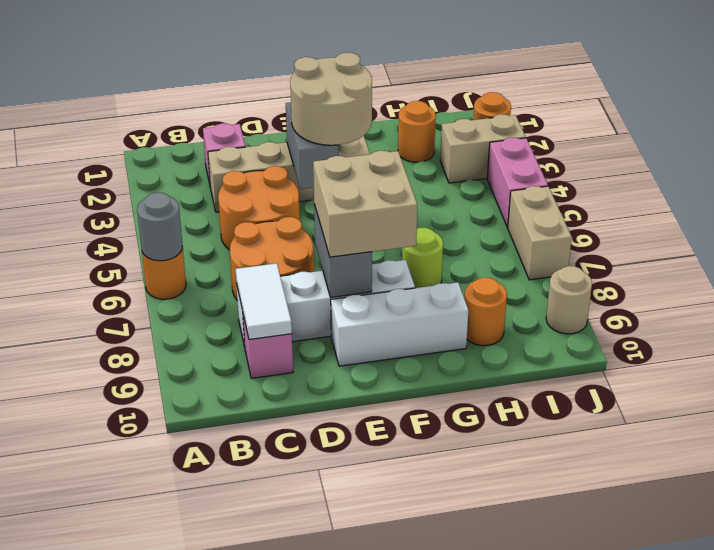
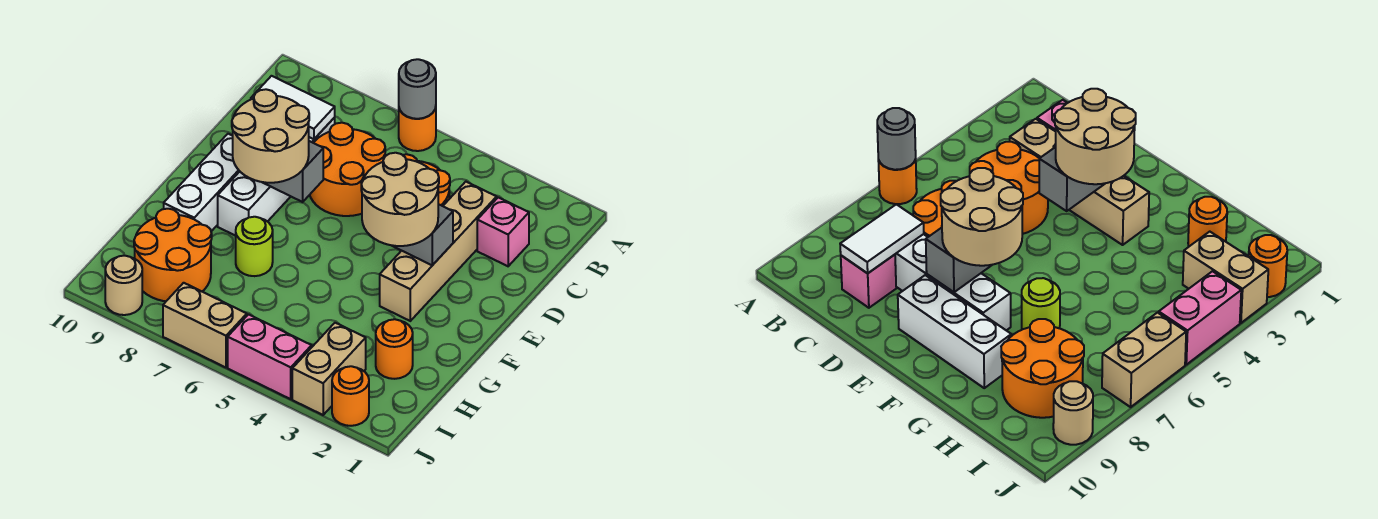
tan brick E7:F8 level 3 -> tan round brick E7:F8 level 3
orange round brick H9 level 1 -> orange round brick H8:I9 level 1

